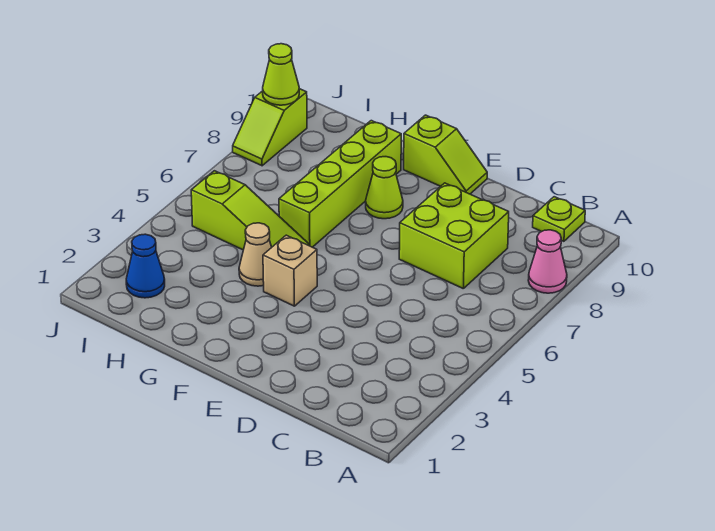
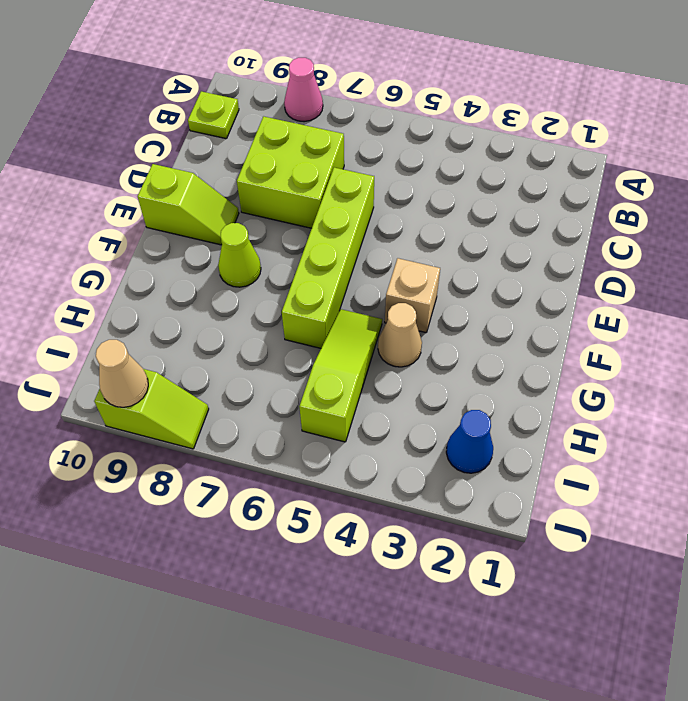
lime slope E10:F10 level 1 top F -> lime slope E9:E10 level 1 top 10
lime brick G6:G9 level 1 -> lime brick D6:G6 level 1
lime cone J9 level 2 -> tan cone J9 level 2

